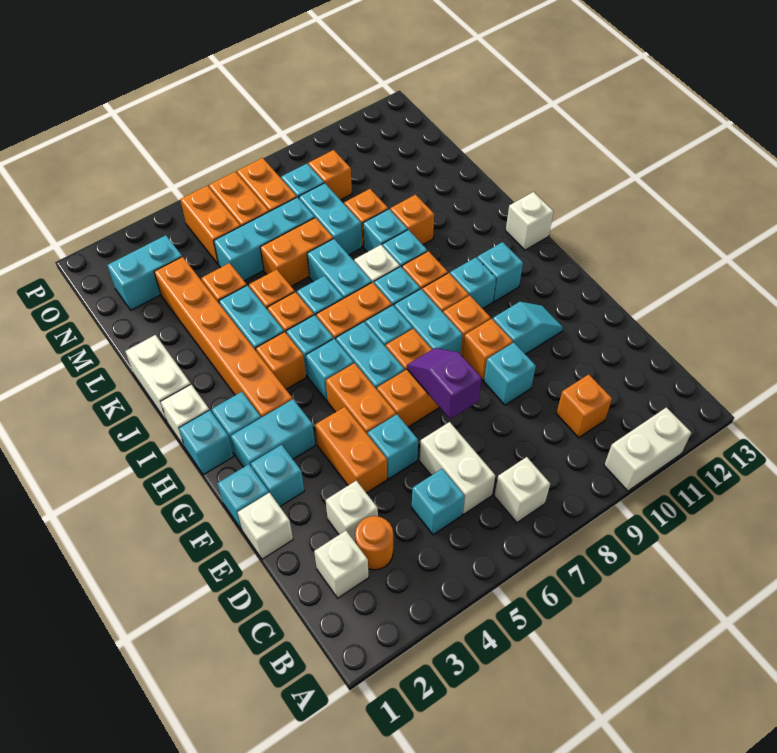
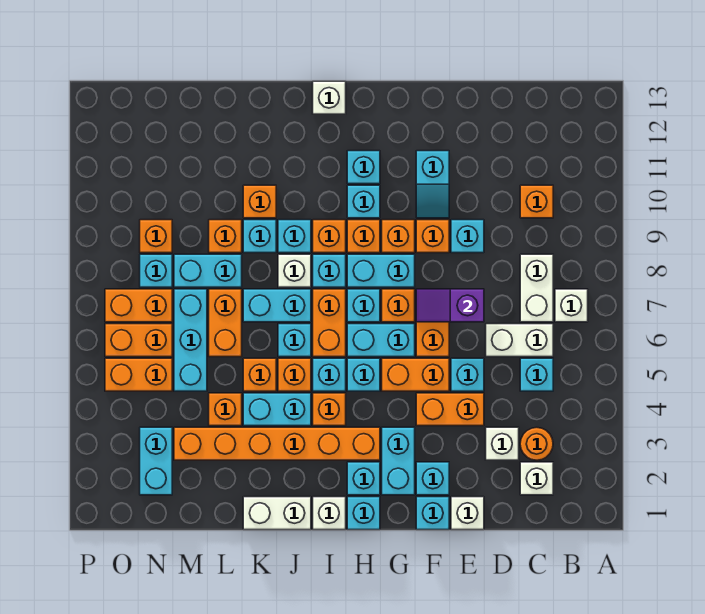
white brick A10:A11 level 1 -> white brick C7:C8 level 1
cyan slope F10:F11 level 1 top 10 -> cyan slope F10:F11 level 1 top 11

